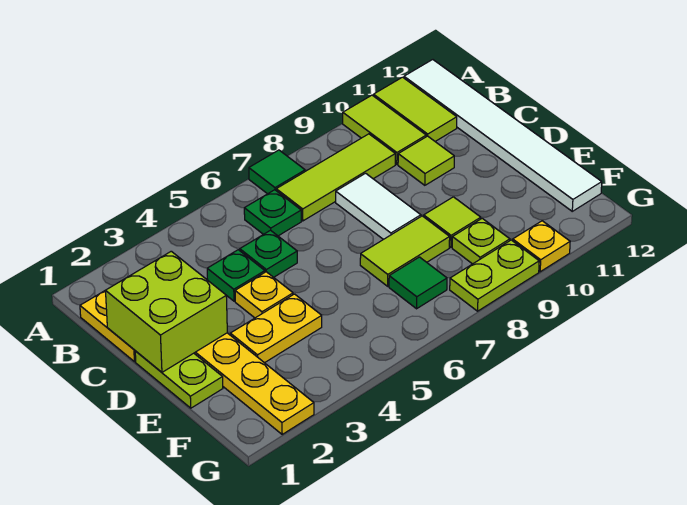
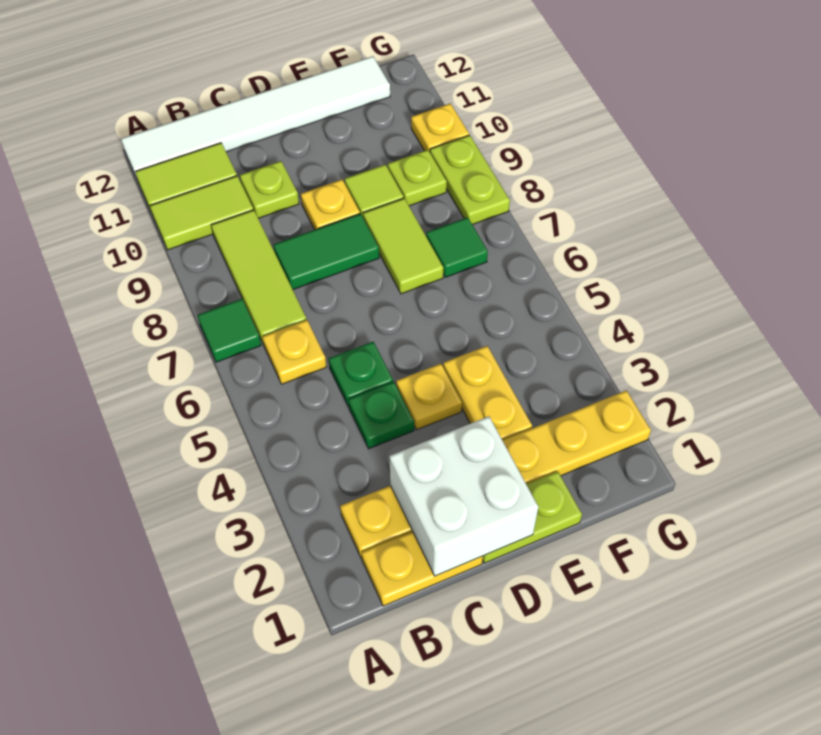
green plate B6 level 1 -> yellow plate B6 level 1
lime brick C1:D2 level 2 -> white brick C1:D2 level 2
white tile C8:D8 level 1 -> green tile C8:D8 level 1
lime tile C10 level 1 -> lime plate C10 level 1
none -> yellow plate D9 level 1

